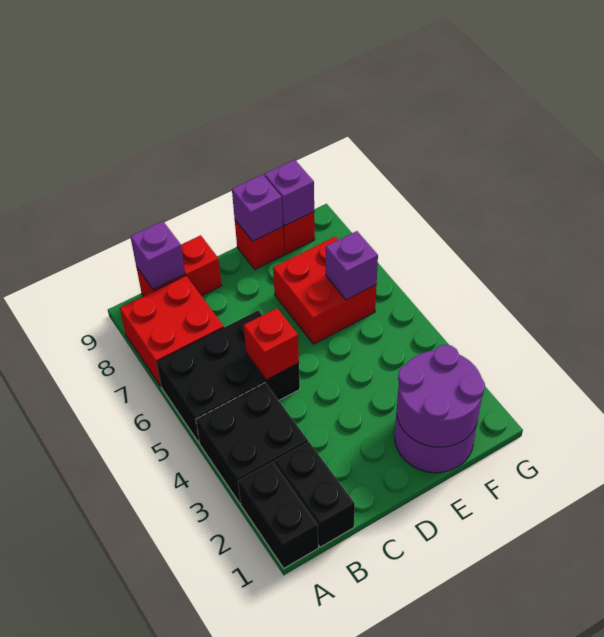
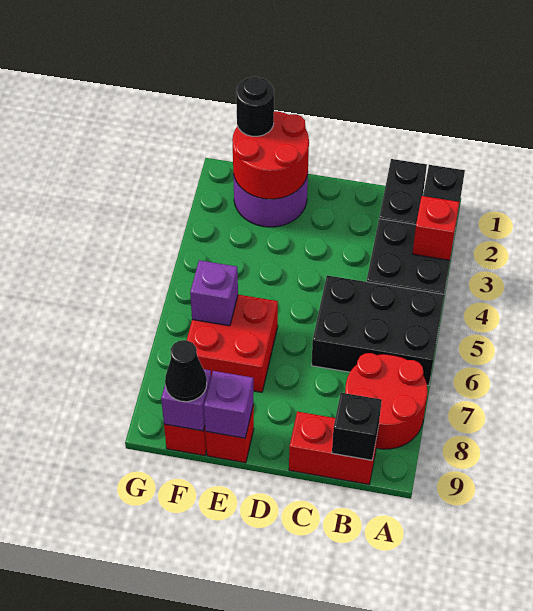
red brick A7:B8 level 1 -> red round brick A7:B8 level 1
purple brick B9 level 2 -> black brick B9 level 2
red brick C5 level 2 -> red brick A3 level 2
purple round brick E1:F2 level 2 -> red round brick E1:F2 level 2
none -> black round brick F1 level 3
none -> black cone F9 level 3

